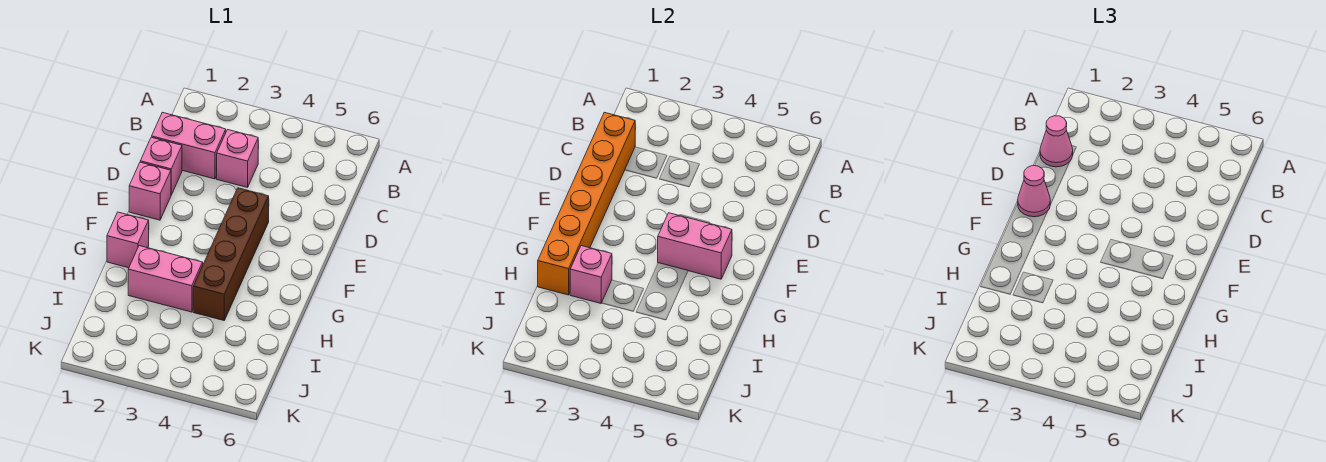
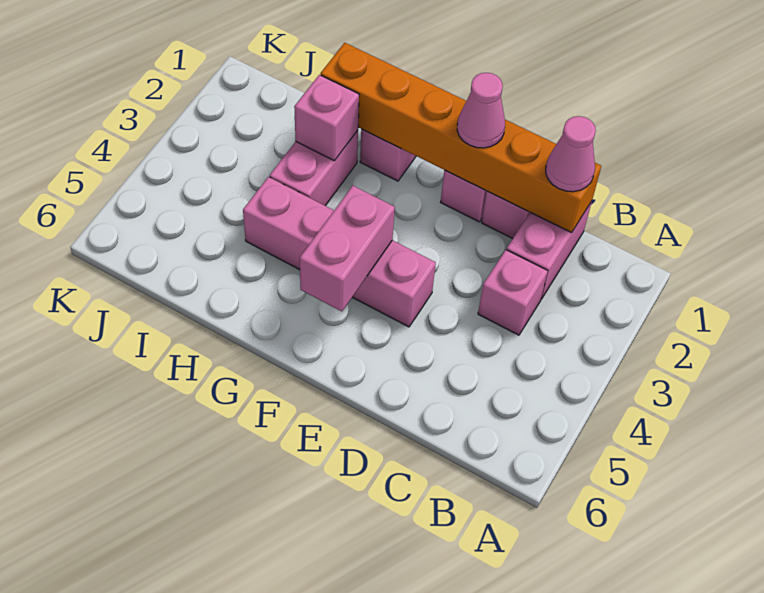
brown brick E4:H4 level 1 -> pink brick E4:H4 level 1

